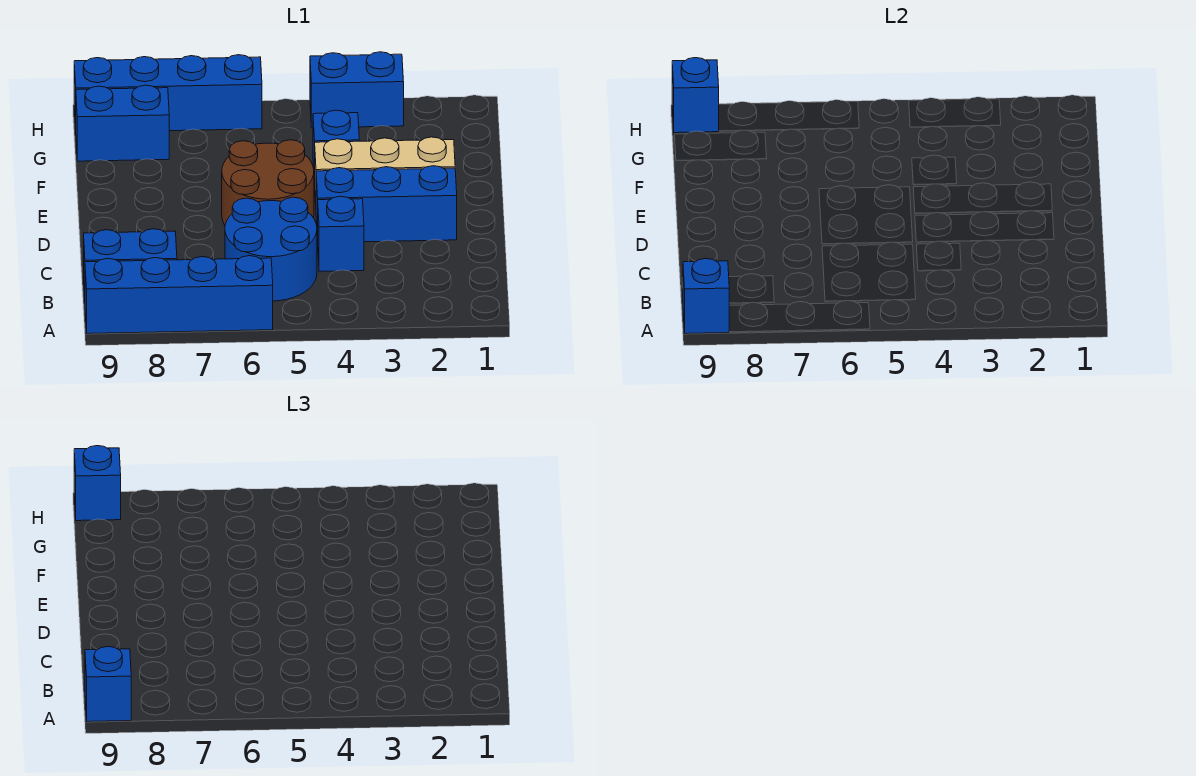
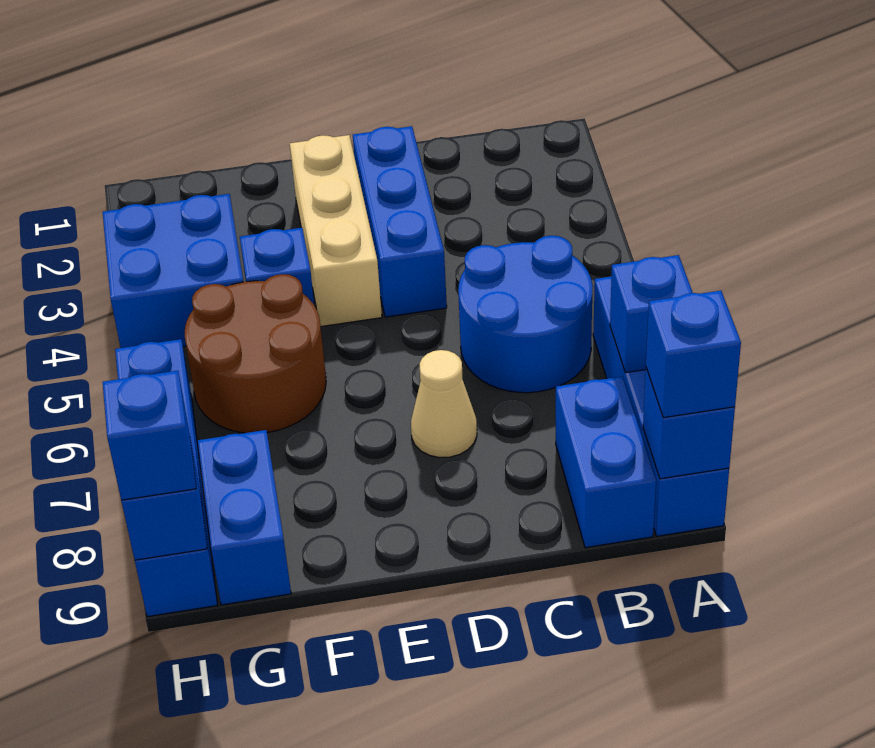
blue brick C4 level 1 -> blue brick A7 level 2
brown round brick D5:E6 level 1 -> brown round brick F5:G6 level 1
none -> tan cone D7 level 1
blue brick H3:H4 level 1 -> blue brick G3:H4 level 1

